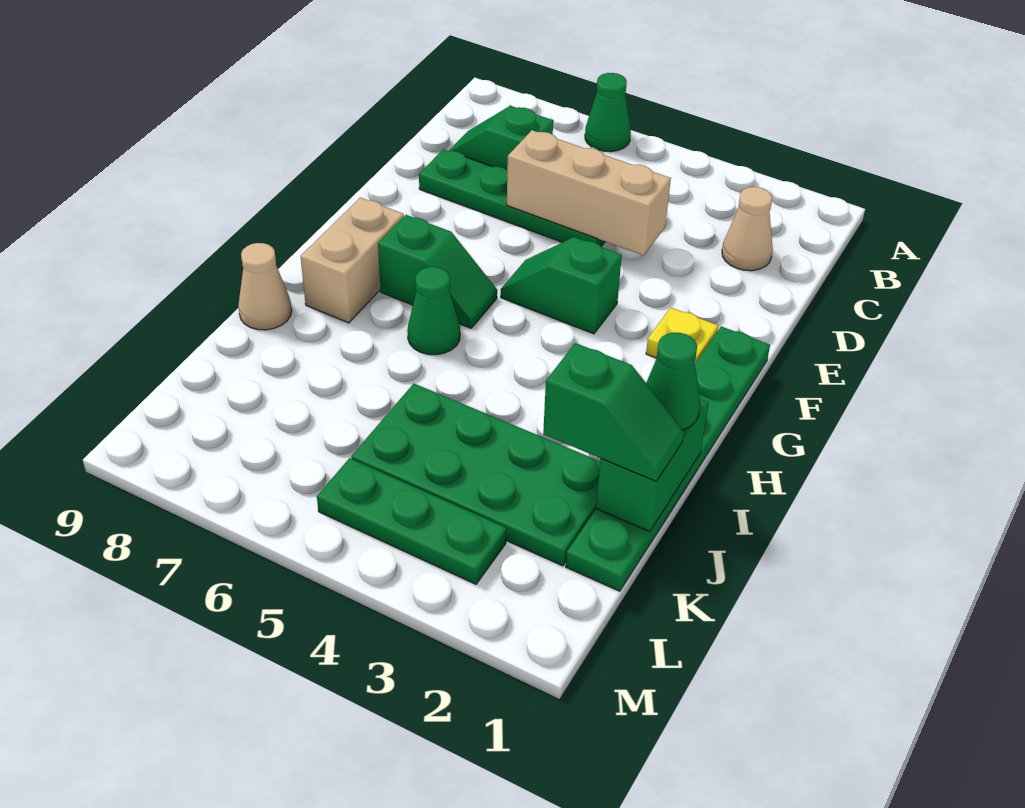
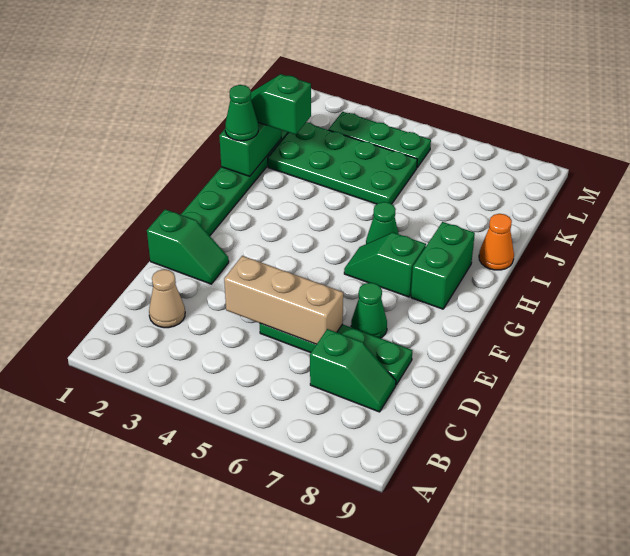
green cone A6 level 1 -> green cone E7 level 1
yellow plate F2 level 1 -> none
green slope F4:F5 level 1 top 4 -> green slope E1:E2 level 1 top 1
tan brick G8:H8 level 1 -> green brick G8:H8 level 1
tan cone I9 level 1 -> orange cone I9 level 1

